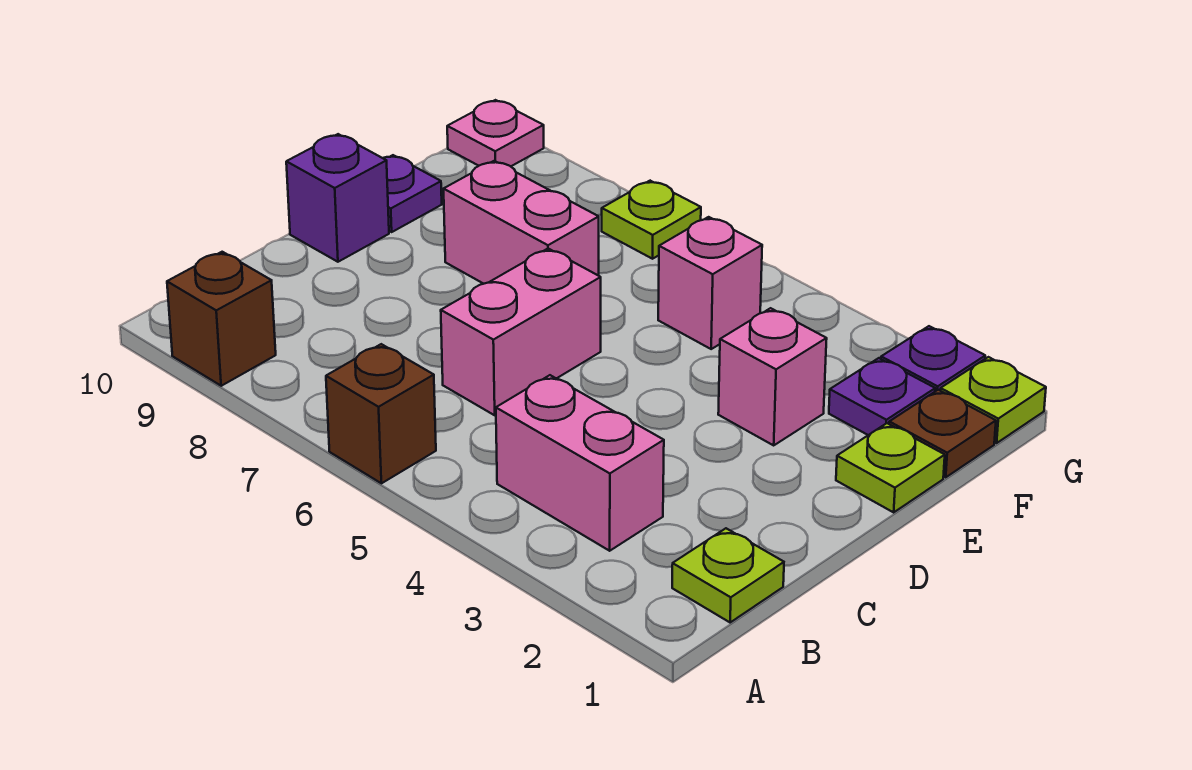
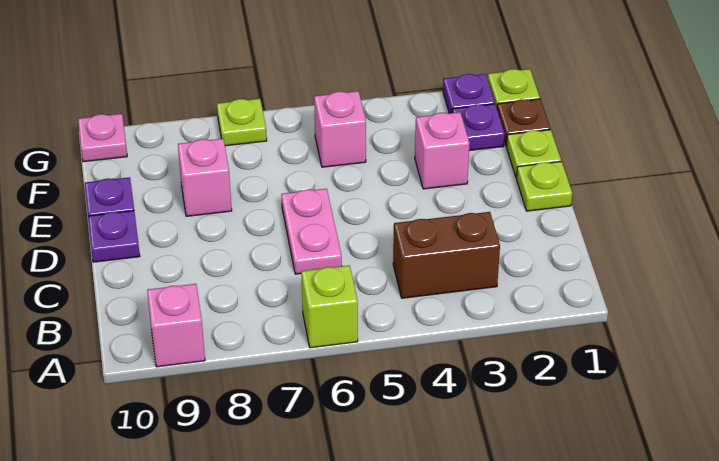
brown brick A6 level 1 -> lime brick A6 level 1
brown brick A9 level 1 -> pink brick A9 level 1
lime plate B1 level 1 -> lime plate D1 level 1
pink brick B3:B4 level 1 -> brown brick B3:B4 level 1
pink brick C6:D6 level 1 -> pink plate C6:D6 level 1
purple brick D10 level 1 -> purple plate D10 level 1
pink brick E7:E8 level 1 -> pink brick E8 level 1

